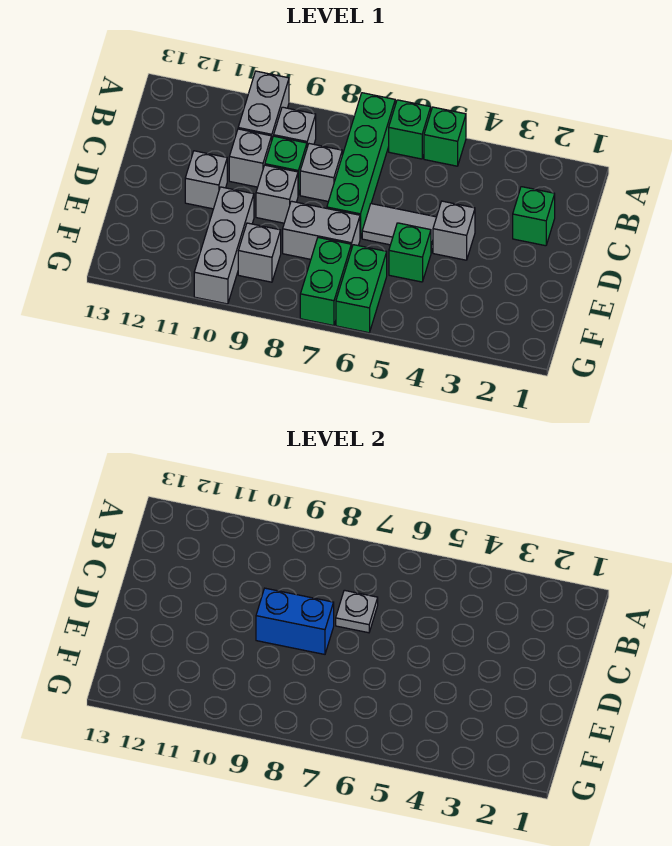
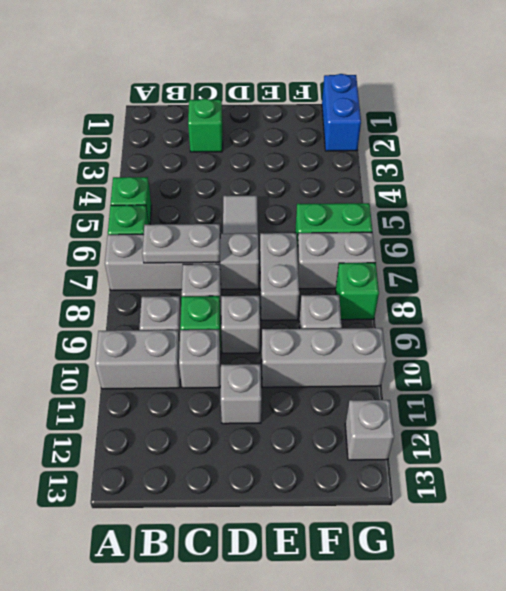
green brick A7:D7 level 1 -> grey brick A7:D7 level 1
grey plate C7 level 2 -> grey plate B7:C7 level 2
grey brick D4 level 1 -> grey brick G12 level 1
blue brick D8:D9 level 2 -> blue brick G1:G2 level 1
green brick E5 level 1 -> green brick G8 level 1
green brick F7:G7 level 1 -> grey brick F7:G7 level 1

